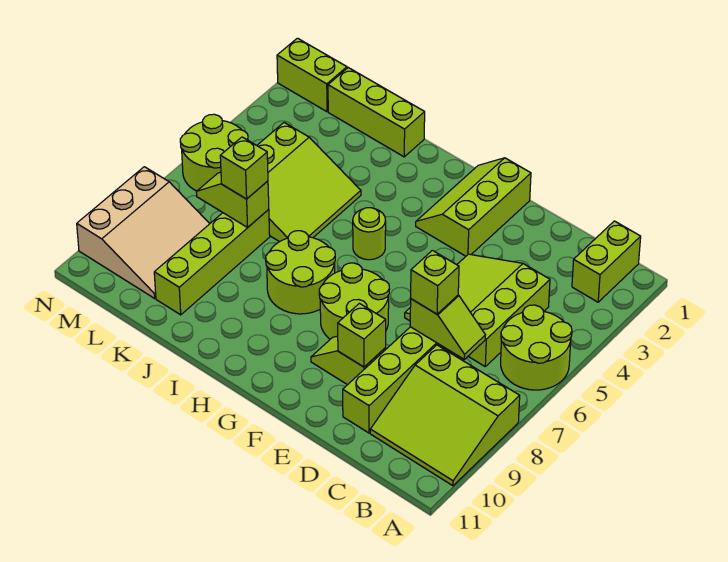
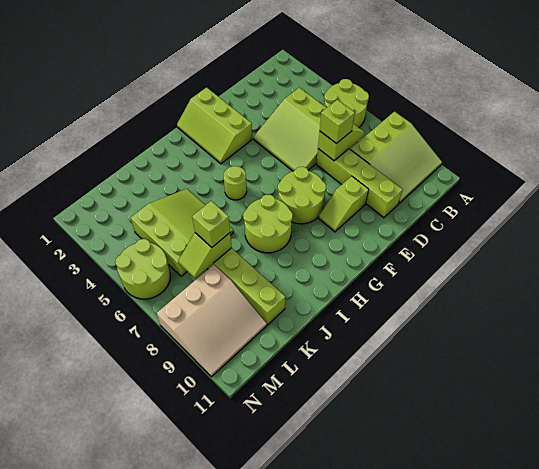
lime brick B1:B2 level 1 -> none
lime brick E9 level 2 -> none
lime brick J1:L1 level 1 -> none
tan slope L8:N10 level 1 top N -> tan slope L8:N10 level 1 top 8
lime brick M1:N1 level 1 -> none

